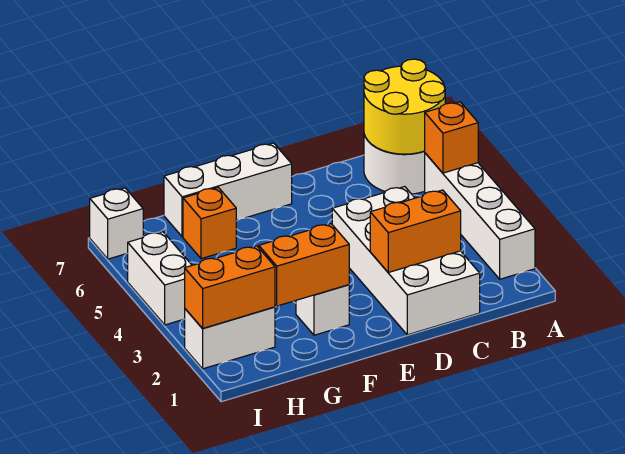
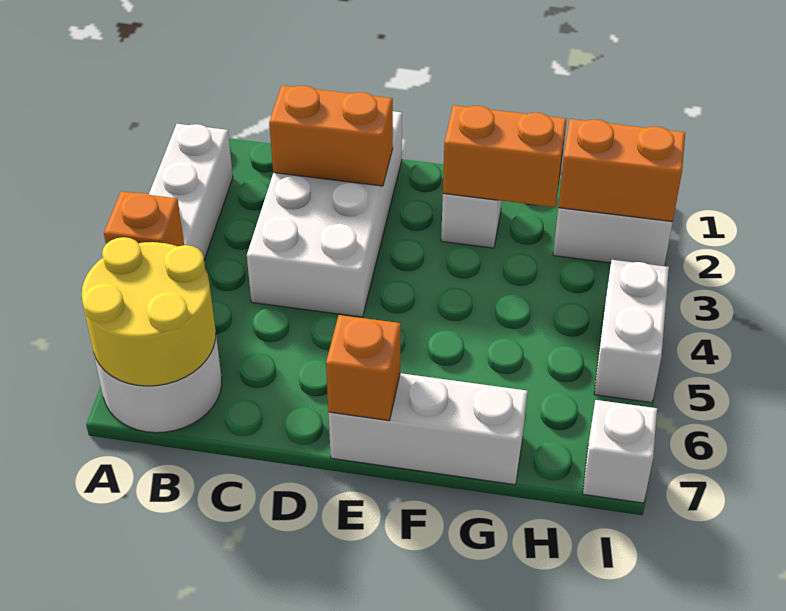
orange brick G6 level 1 -> orange brick E7 level 2

